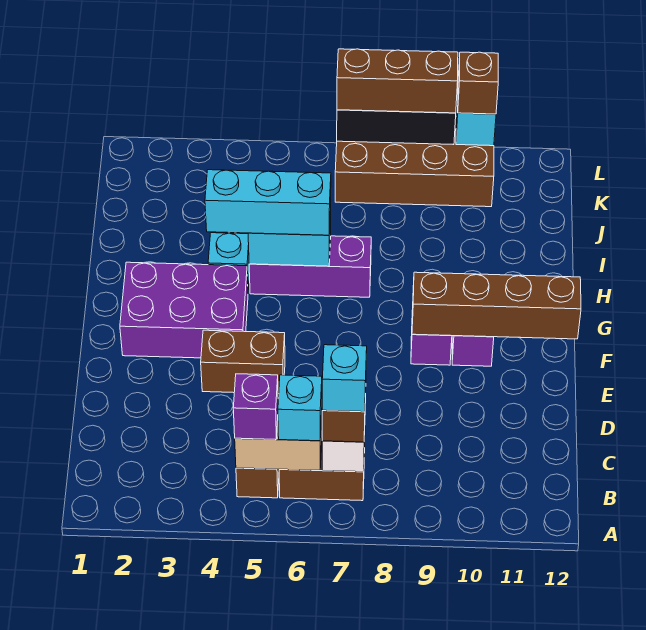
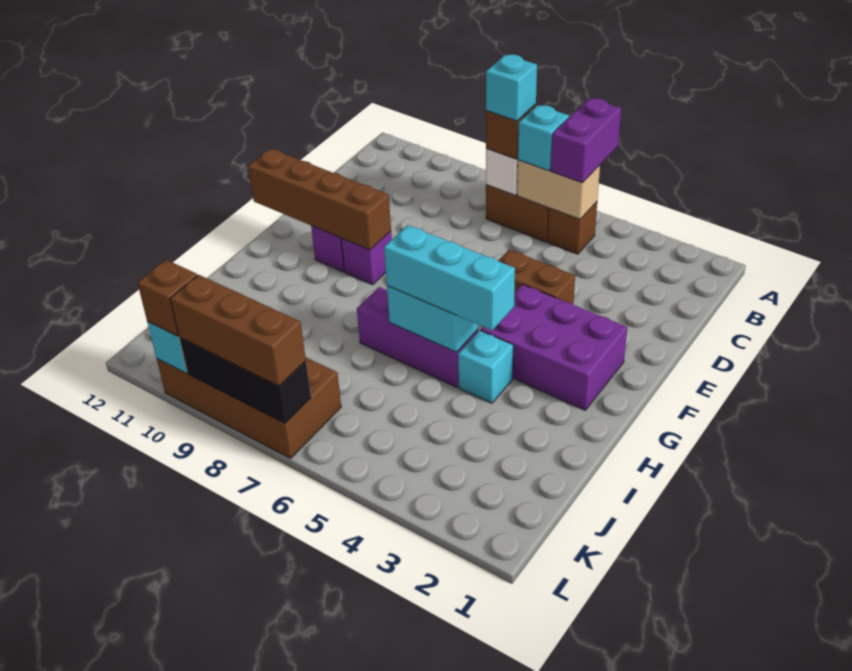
purple brick B5 level 3 -> purple brick A5:B5 level 3

